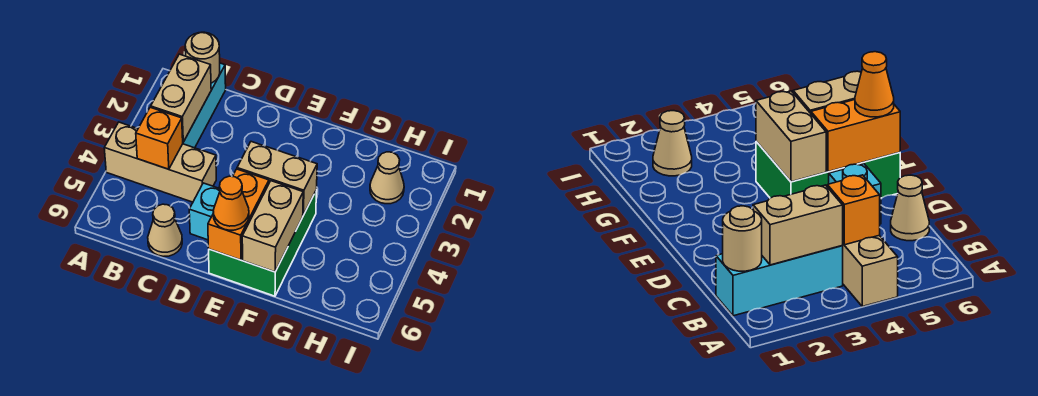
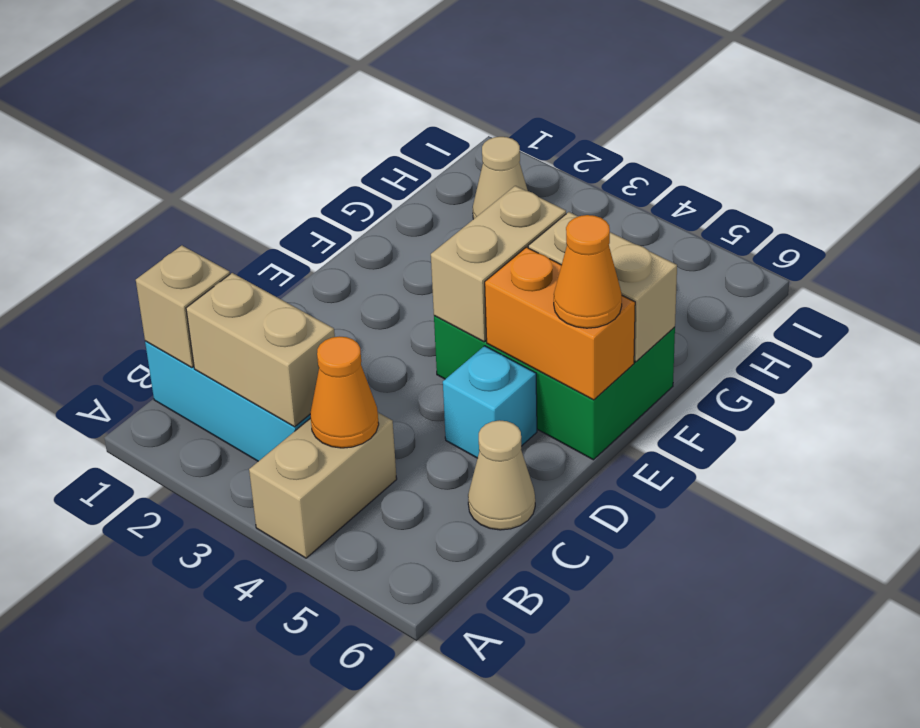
tan brick A4:C4 level 1 -> tan brick A4:B4 level 1
tan round brick B1 level 2 -> tan brick B1 level 2
orange brick B4 level 2 -> orange cone B4 level 2

